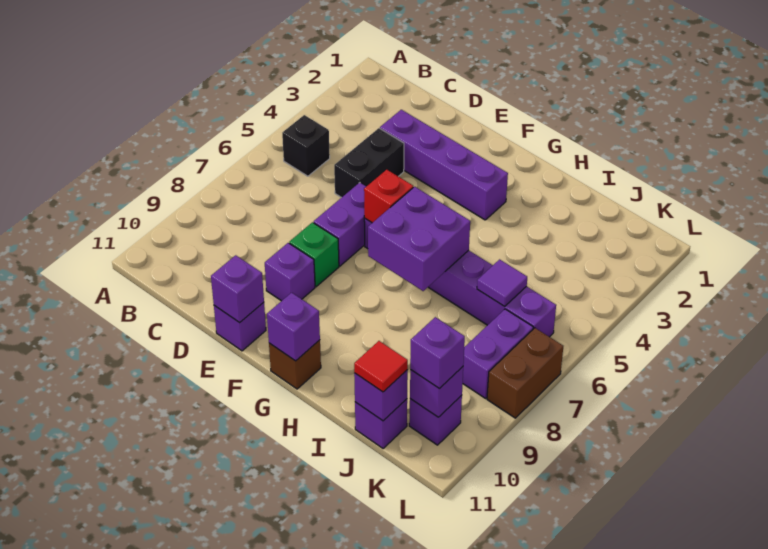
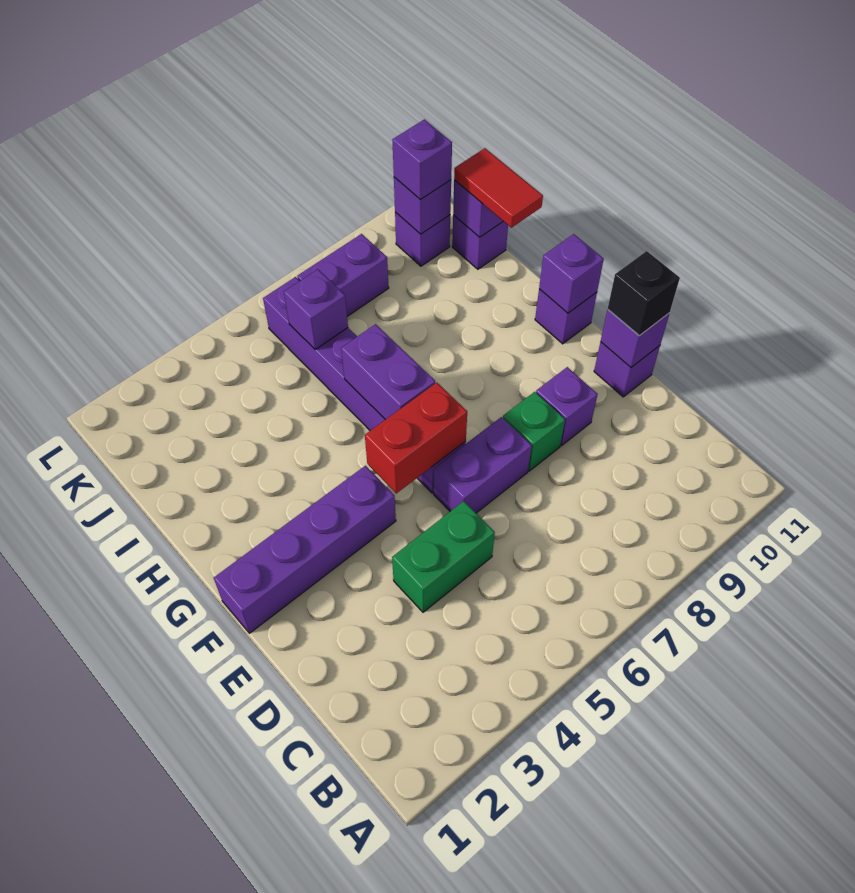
black brick B5 level 1 -> black brick E11 level 3
purple brick D3:G3 level 1 -> purple brick F1:F4 level 1
black brick D4:D5 level 1 -> green brick D4:D5 level 1
red brick F6 level 2 -> red brick F5:F6 level 2
purple brick G6:H7 level 2 -> purple brick G6:H6 level 2
brown brick G11 level 1 -> purple brick G11 level 1
purple tile J6 level 2 -> purple brick J6 level 2
red tile J11 level 3 -> red tile I11:J11 level 3
brown brick L7:L8 level 1 -> none

